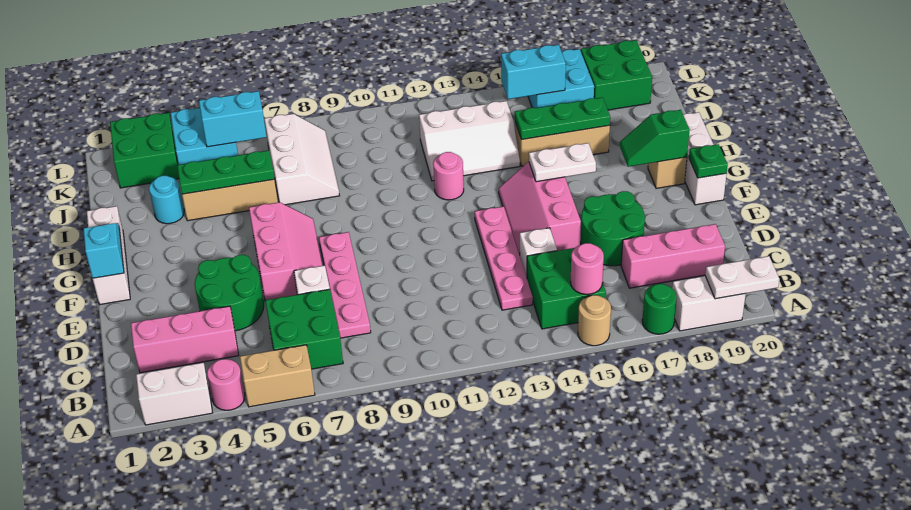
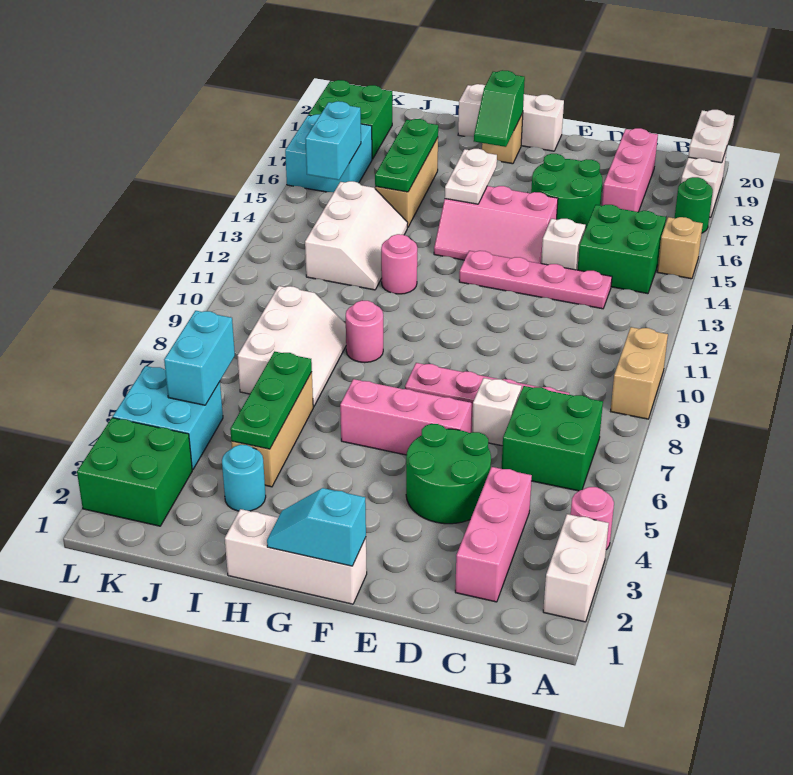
tan brick A5:A6 level 1 -> tan brick A9:A10 level 1
tan round brick A15 level 1 -> tan brick A15 level 1
pink round brick B15 level 2 -> pink round brick H9 level 1
green plate F20 level 2 -> none
white slope I7:K8 level 1 top 7 -> white slope I7:J9 level 1 top J

